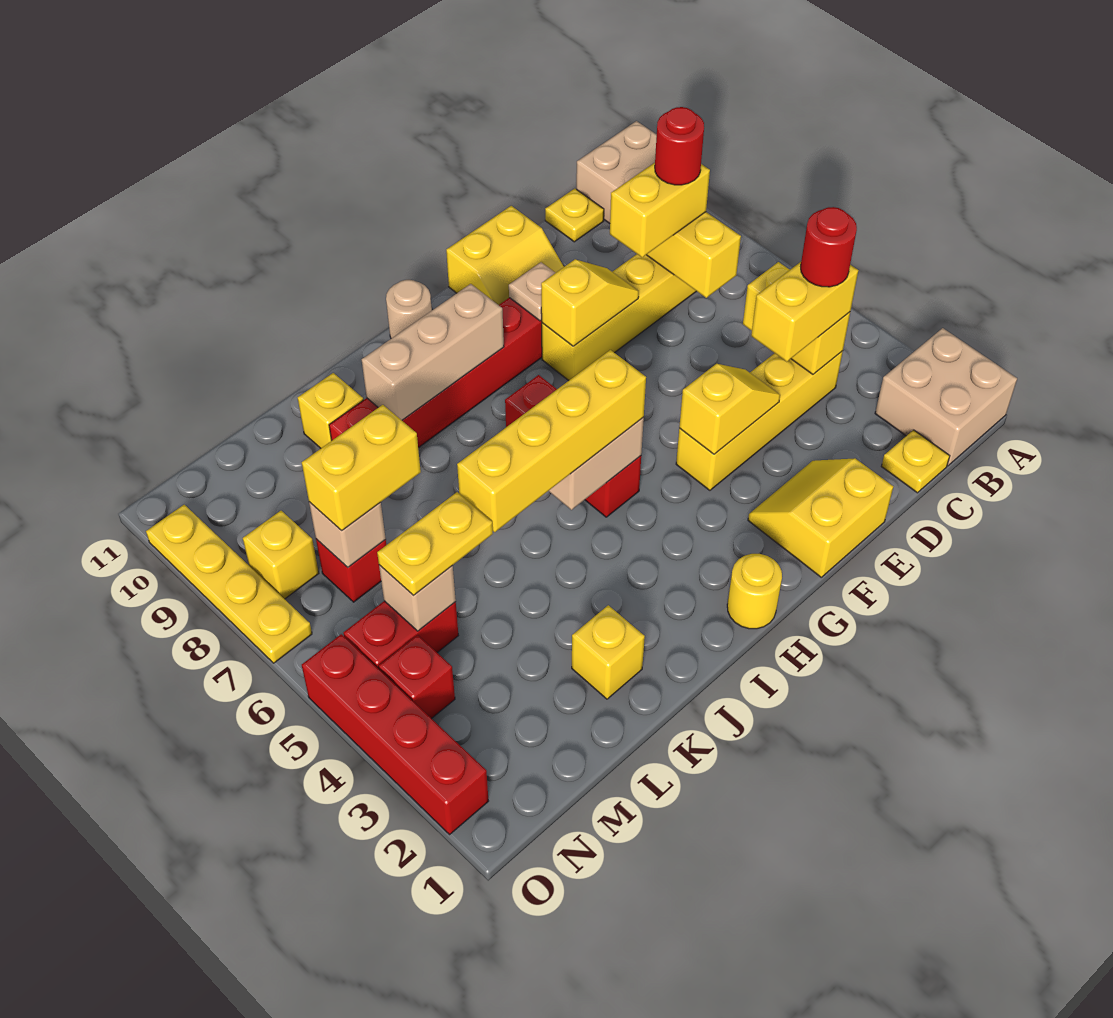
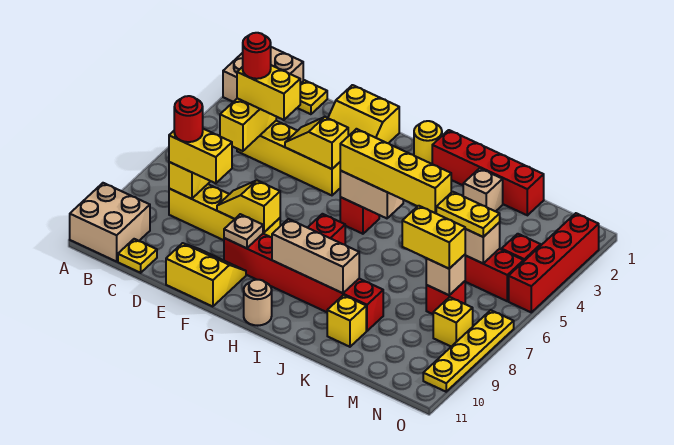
none -> red brick I1:L1 level 1
yellow brick K2 level 1 -> tan brick K2 level 1

